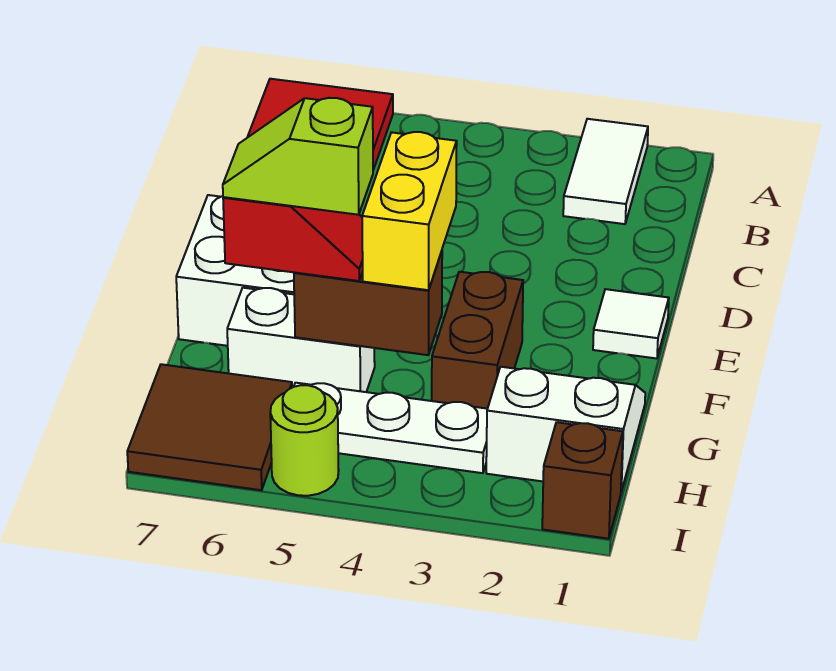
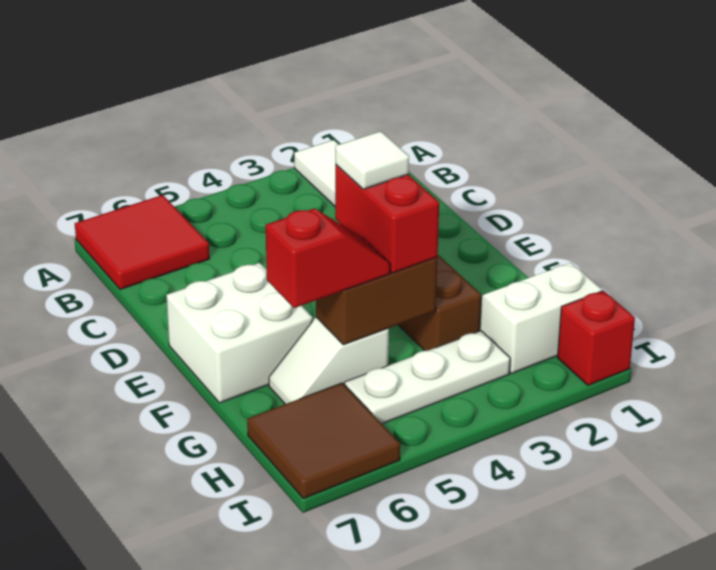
white tile E1 level 1 -> white tile F4 level 4
yellow brick F4:G4 level 3 -> red brick F4:G4 level 3
white brick G5:G6 level 1 -> white slope G5:G6 level 1 top 5
lime slope G5:G6 level 4 top 5 -> none
brown brick I1 level 1 -> red brick I1 level 1
lime round brick I5 level 1 -> none

